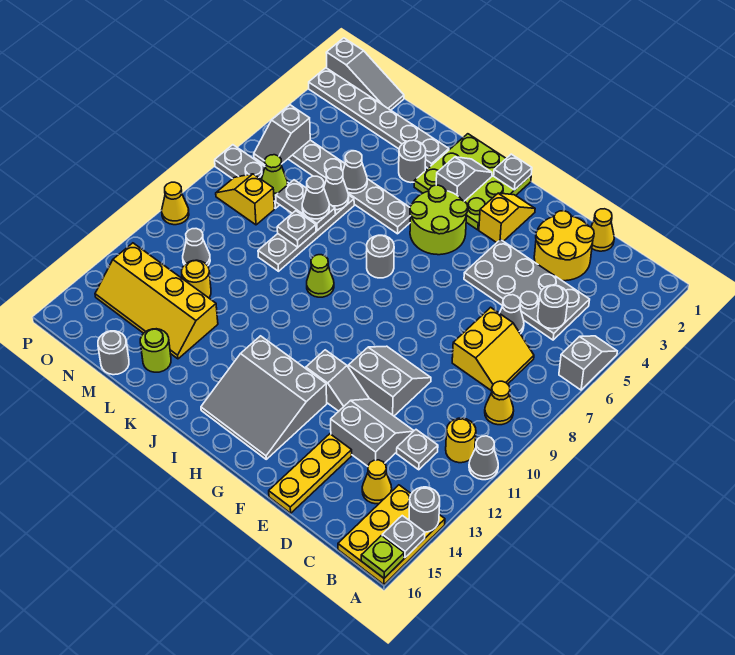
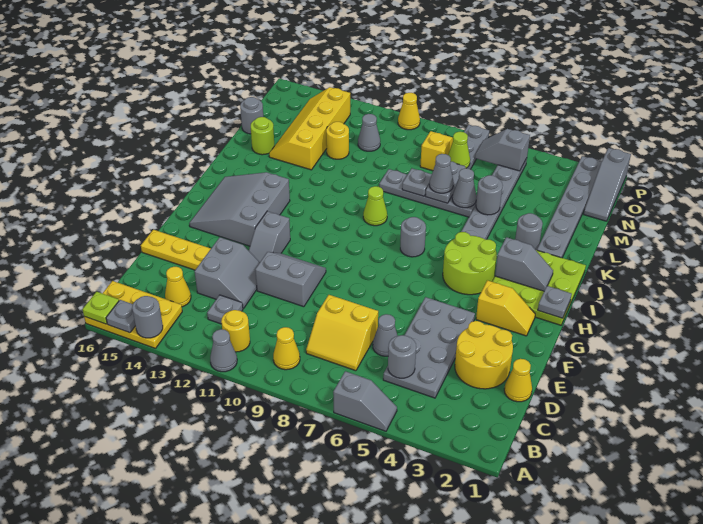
grey slope E10:F11 level 1 top 11 -> grey slope E10:F11 level 1 top E
grey cone L5 level 2 -> grey round brick L5 level 2

